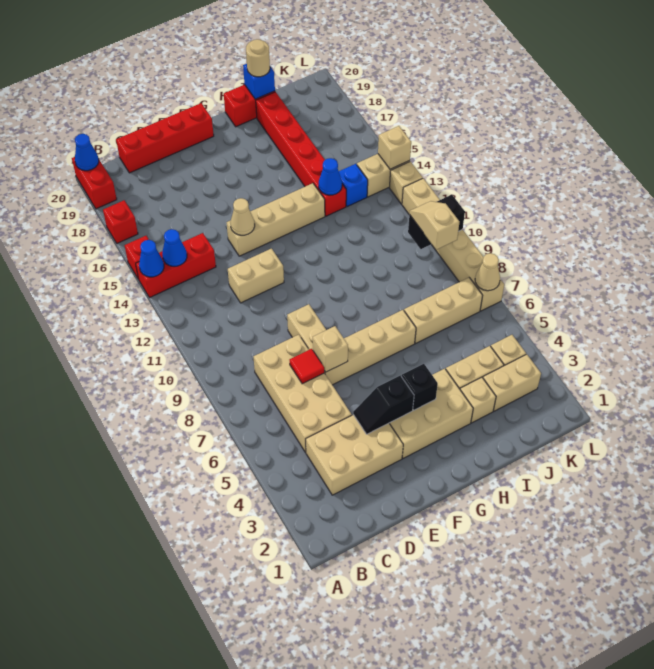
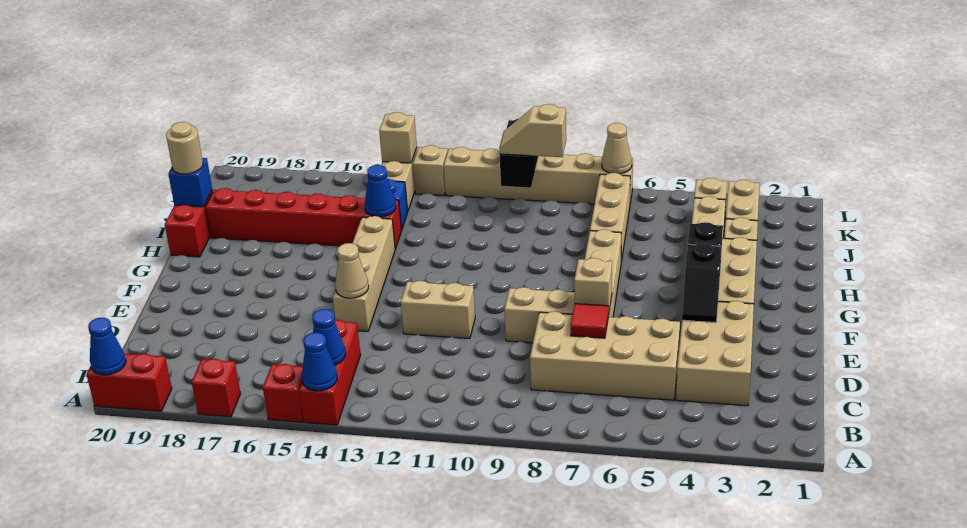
red brick C20:F20 level 1 -> none
tan brick D12:E12 level 1 -> tan brick E11:E12 level 1

